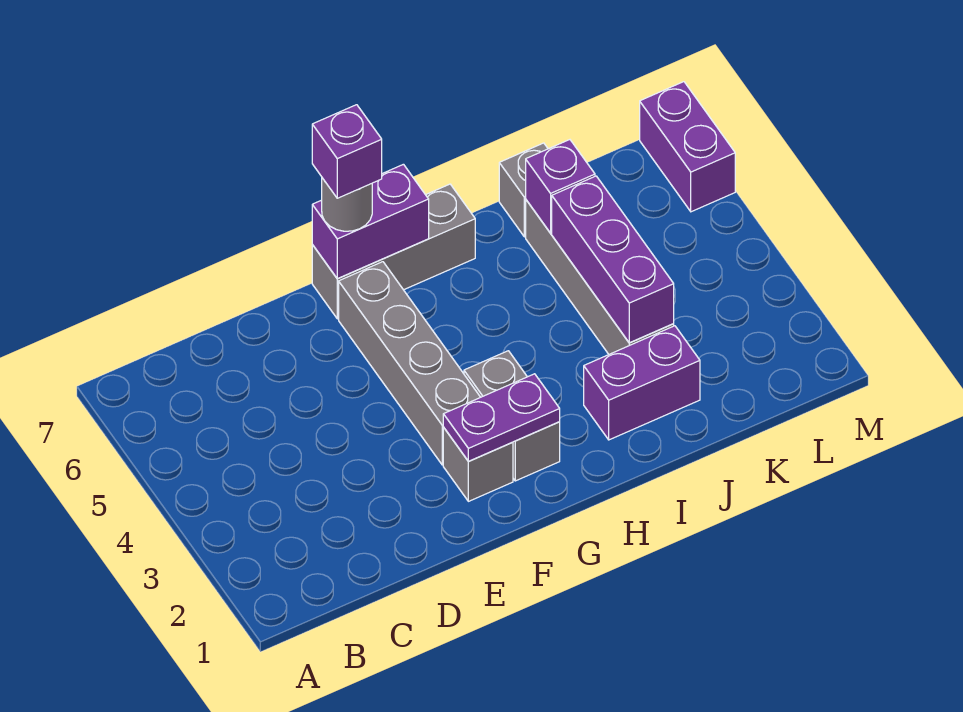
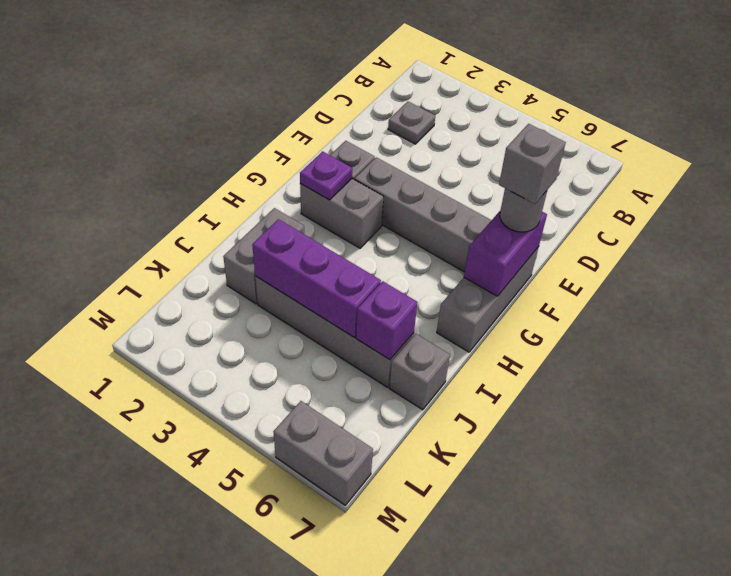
none -> grey plate C2 level 1
purple plate F2:G2 level 2 -> purple plate G2 level 2
purple brick F7 level 4 -> grey brick F7 level 4
purple brick I2:J2 level 1 -> grey brick I2:J2 level 1
purple brick M6:M7 level 1 -> grey brick M6:M7 level 1

